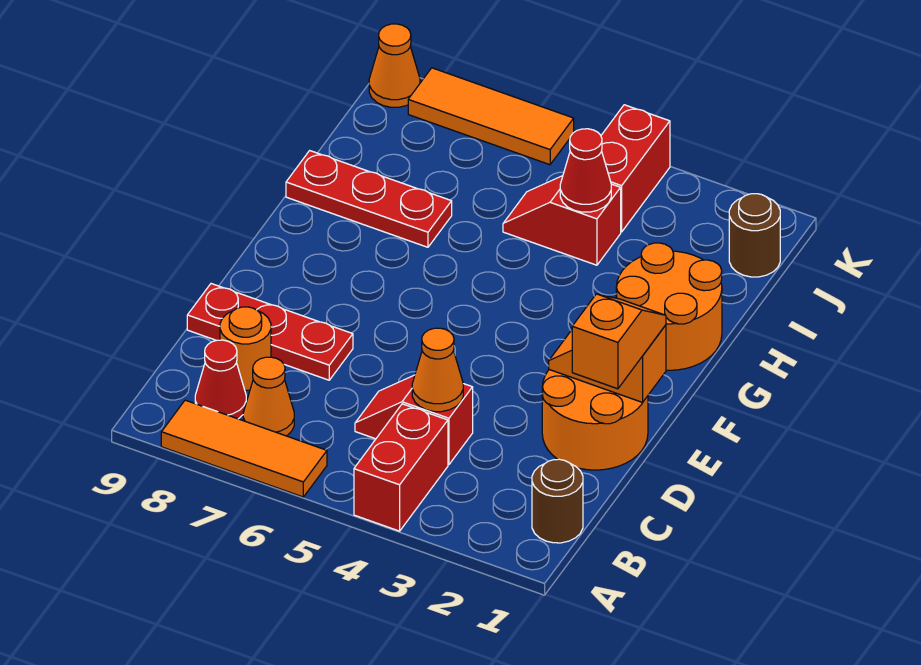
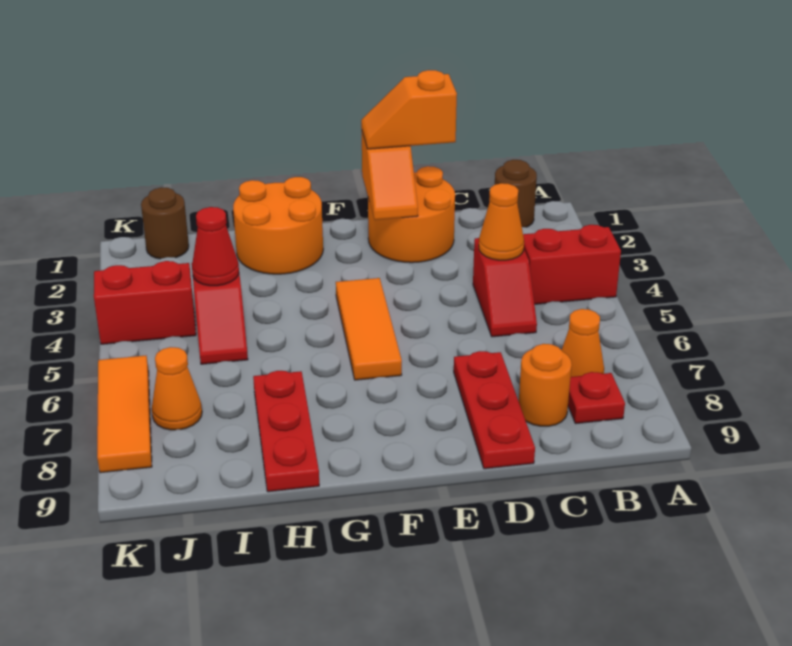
orange tile A6:A8 level 1 -> orange tile F4:F6 level 1
red cone B8 level 1 -> red plate B8 level 1
orange cone K9 level 1 -> orange cone J7 level 1

